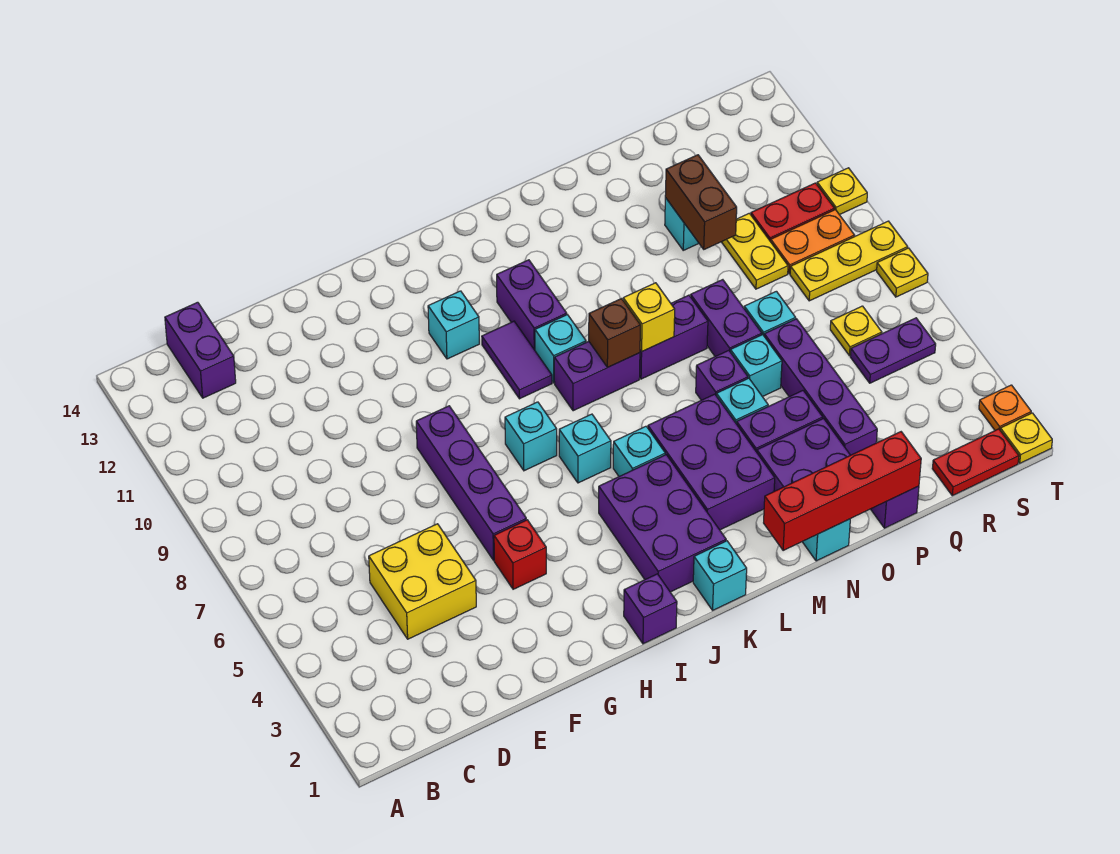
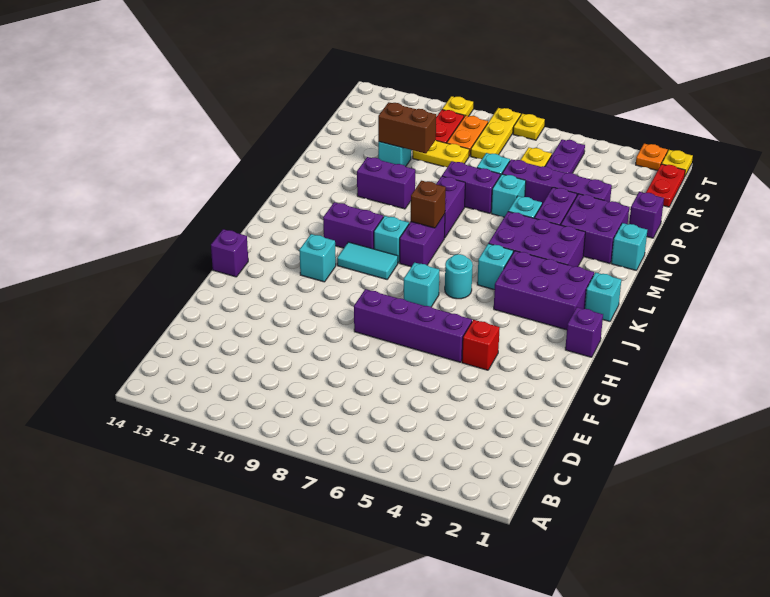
purple brick C13:C14 level 1 -> purple brick N10:N11 level 1
yellow brick D4:E5 level 1 -> none
cyan brick J6 level 1 -> cyan round brick J6 level 1
purple tile J9:J10 level 1 -> cyan tile J9:J10 level 1
red brick M1:P1 level 2 -> none
yellow brick M8 level 2 -> none
purple brick N6 level 1 -> purple brick H14 level 1

